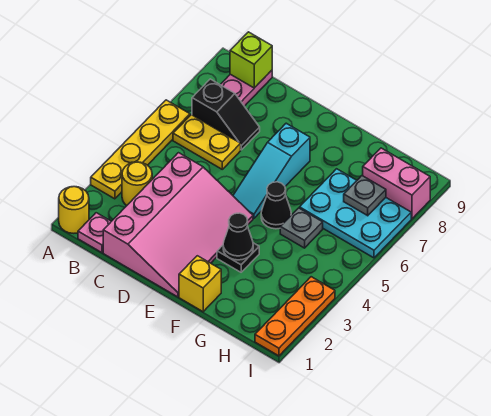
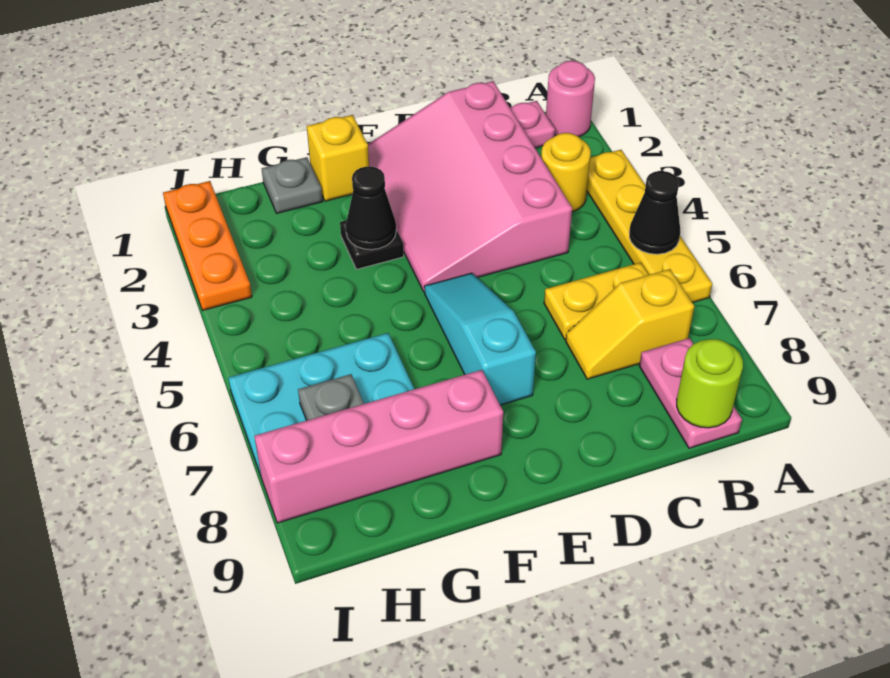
yellow round brick A1 level 1 -> pink round brick A1 level 1
black slope B7:C7 level 1 top B -> yellow slope B7:C7 level 1 top B
lime brick B9 level 2 -> lime round brick B9 level 2
black cone F5 level 1 -> black cone A5 level 2
grey plate G5 level 1 -> grey plate G1 level 1
pink brick H8:I8 level 1 -> pink brick F8:I8 level 1

